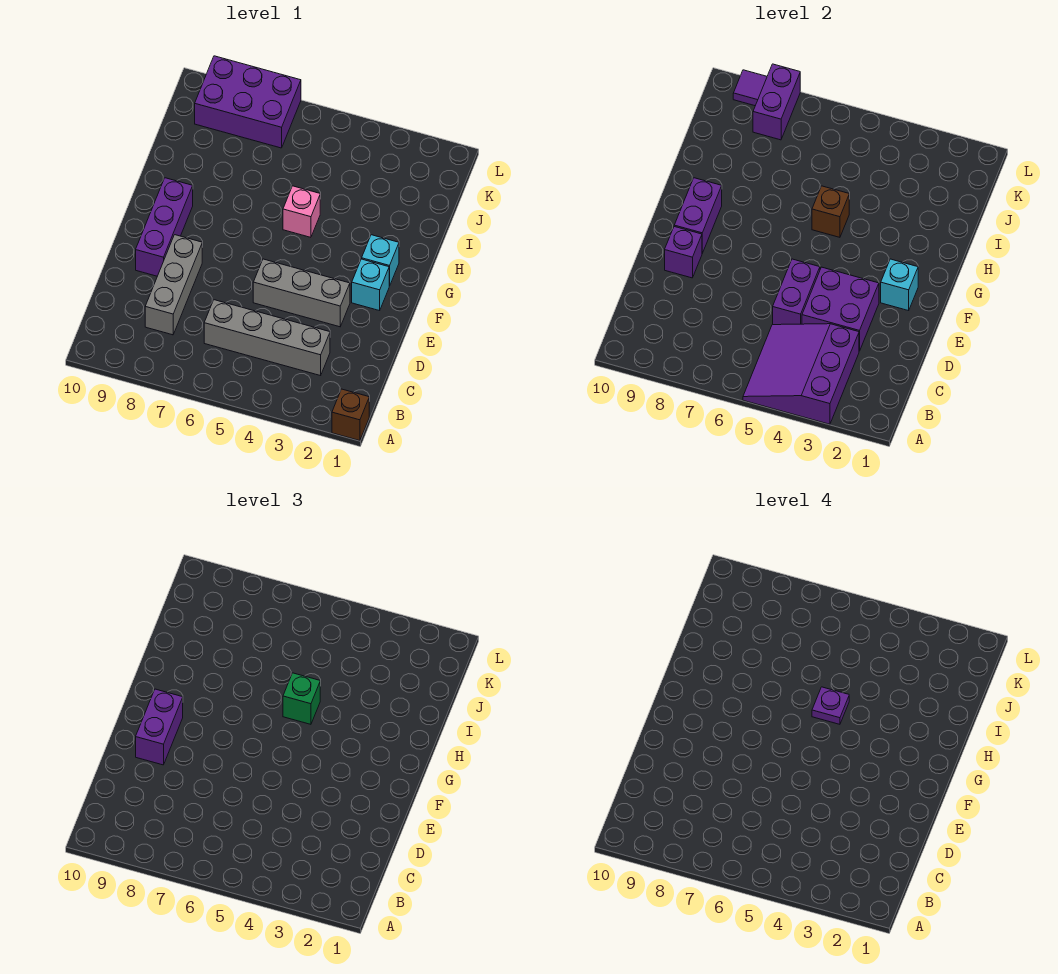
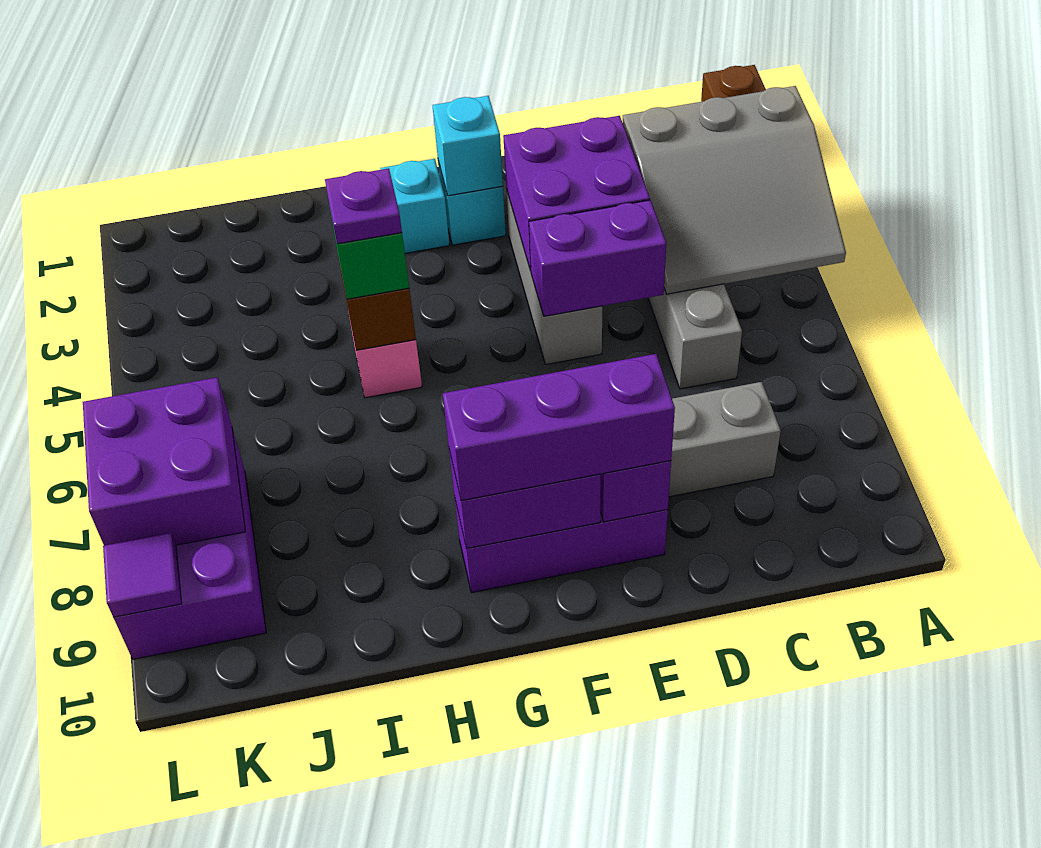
purple slope A3:C5 level 2 top 3 -> grey slope A3:C5 level 2 top 3
purple brick E9:F9 level 3 -> purple brick E9:G9 level 3
purple brick K8:L8 level 2 -> purple brick K7:L8 level 2

